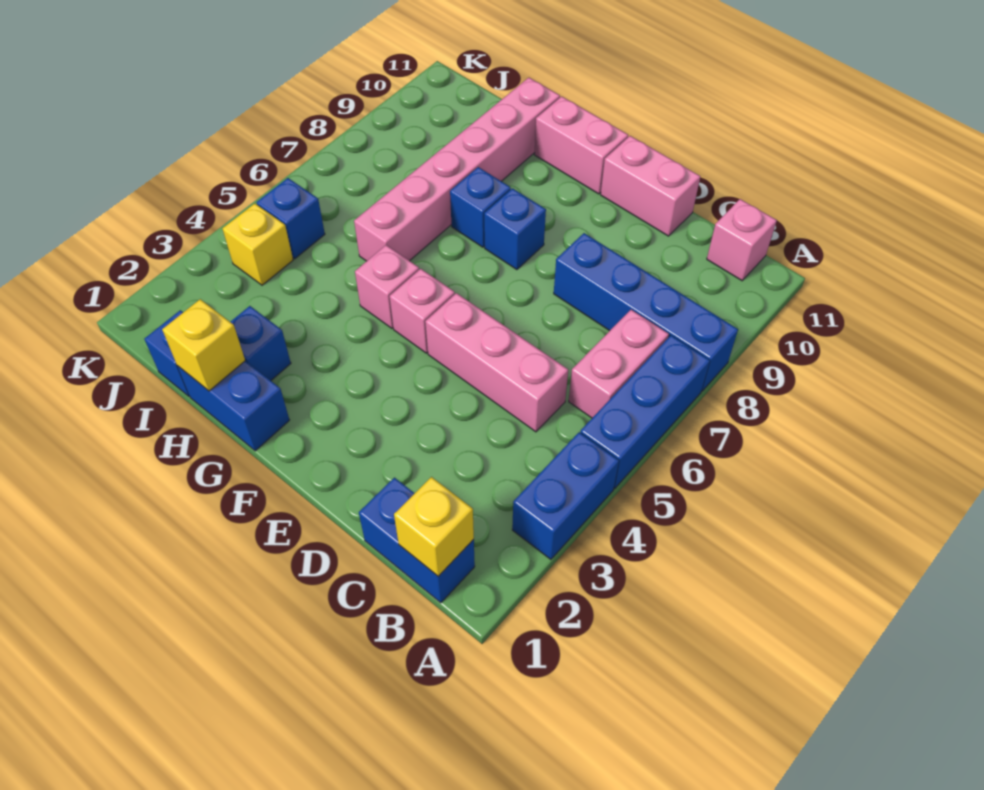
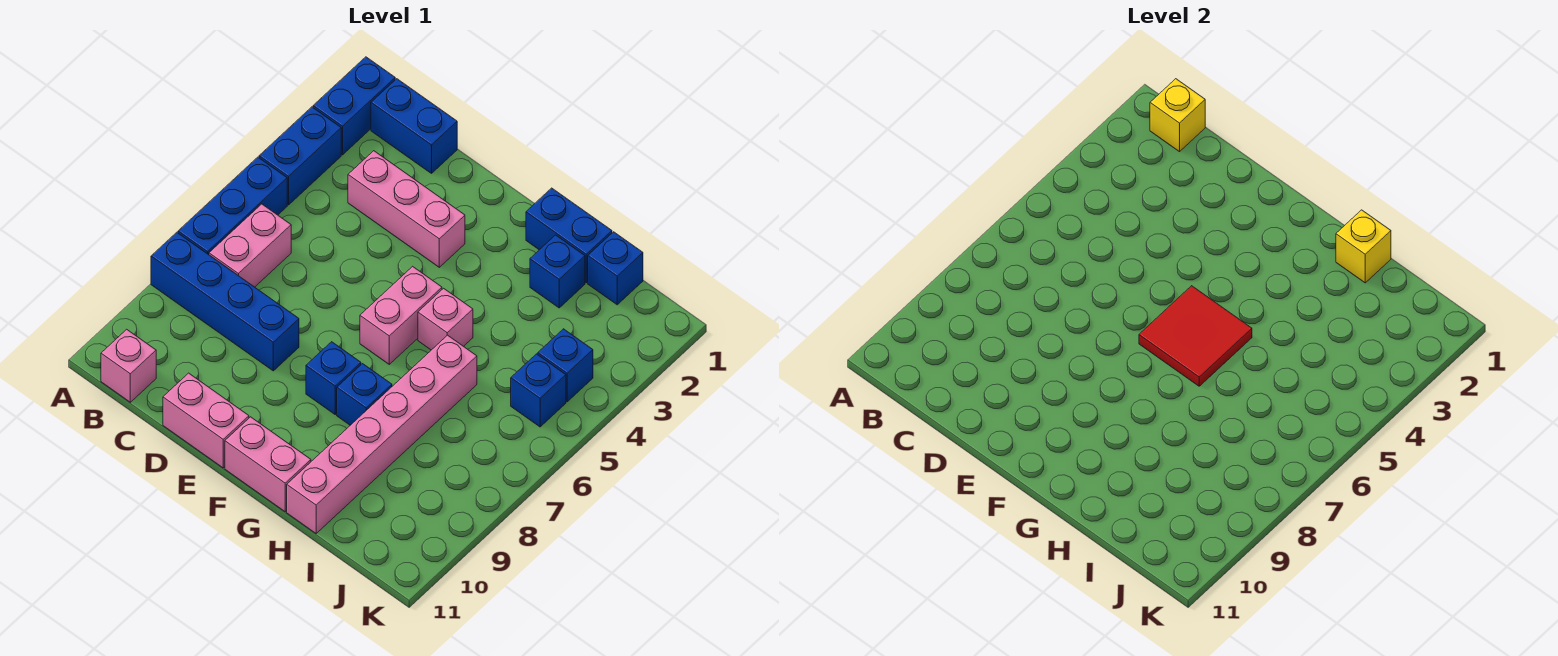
none -> blue brick A1:A2 level 1
pink brick C5:E5 level 1 -> pink brick C3:E3 level 1
pink brick F5 level 1 -> pink brick F5:F6 level 1
none -> red tile F5:G6 level 2
yellow brick J4 level 1 -> blue brick J4 level 1

